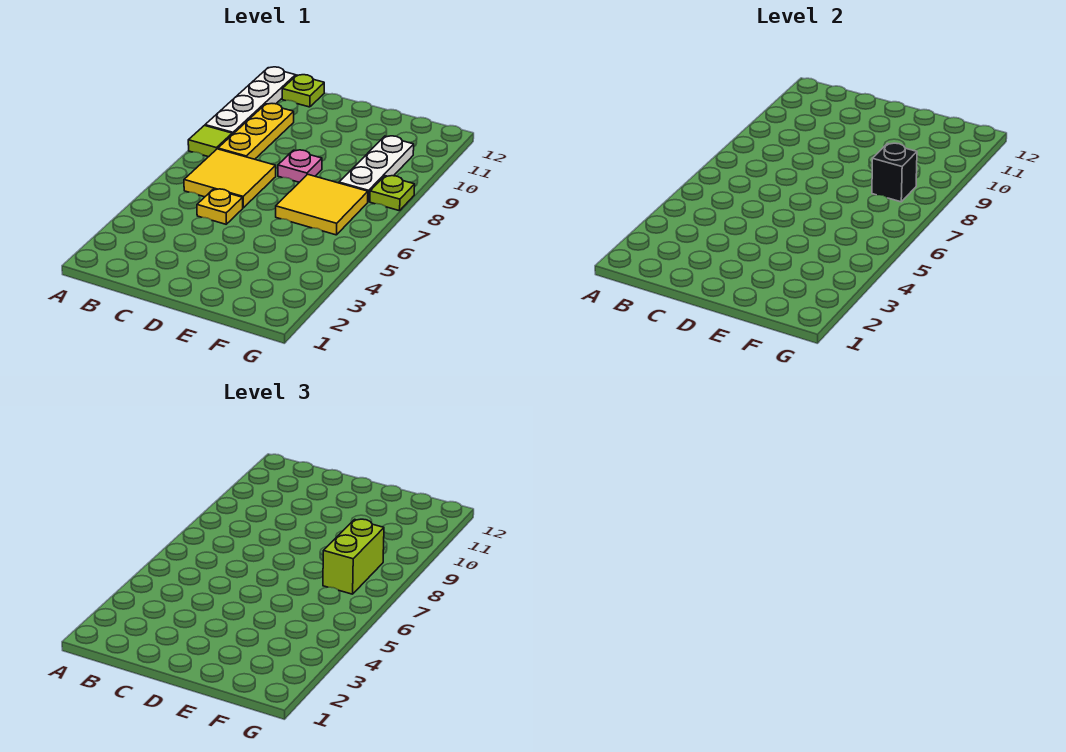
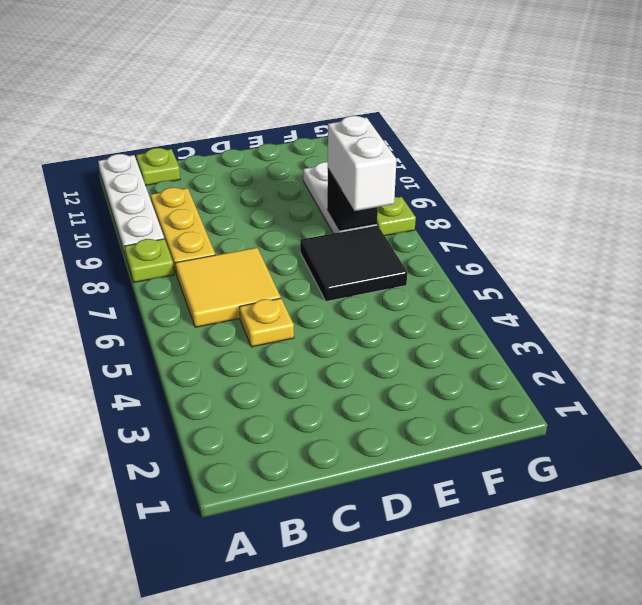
lime tile A8 level 1 -> lime plate A8 level 1
pink plate D8 level 1 -> none
yellow tile E6:F7 level 1 -> black tile E6:F7 level 1
lime brick F7:F8 level 3 -> white brick F7:F8 level 3

